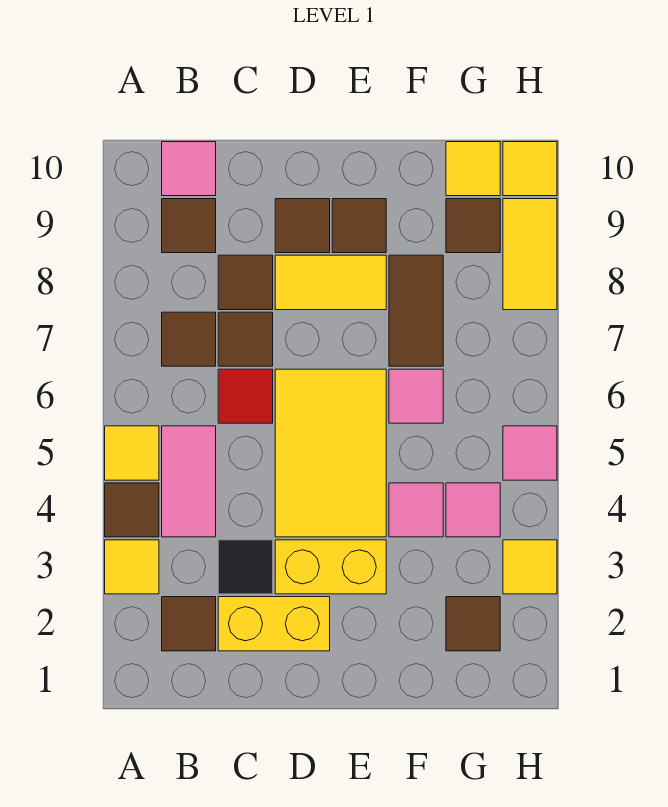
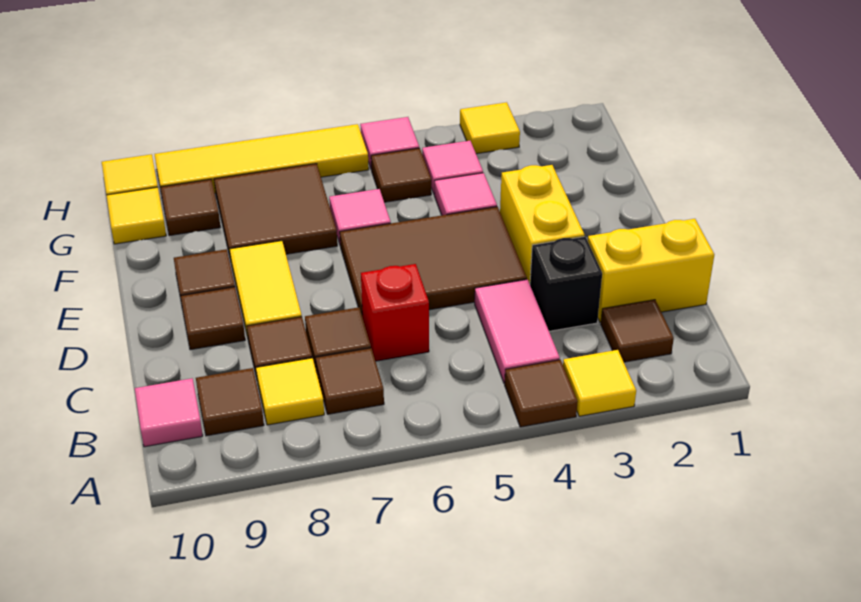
yellow tile A5 level 1 -> yellow tile B8 level 1
pink tile B4:B5 level 1 -> pink tile B4:C4 level 1
yellow brick C2:D2 level 1 -> yellow brick C1:C2 level 1
black tile C3 level 1 -> black brick C3 level 1
red tile C6 level 1 -> red brick C6 level 1
yellow tile D4:E6 level 1 -> brown tile D4:E6 level 1
brown tile F7:F8 level 1 -> brown tile F7:G8 level 1
brown tile G2 level 1 -> brown tile G5 level 1
yellow tile H8:H9 level 1 -> yellow tile H6:H9 level 1

